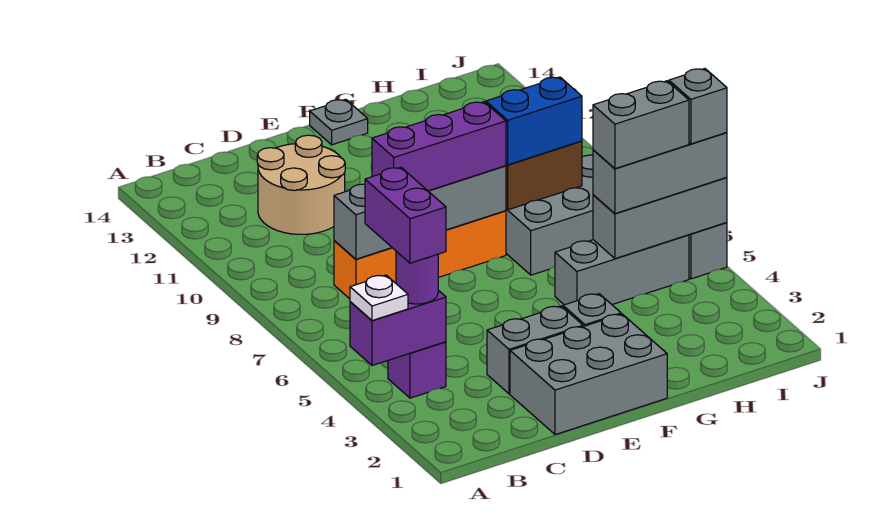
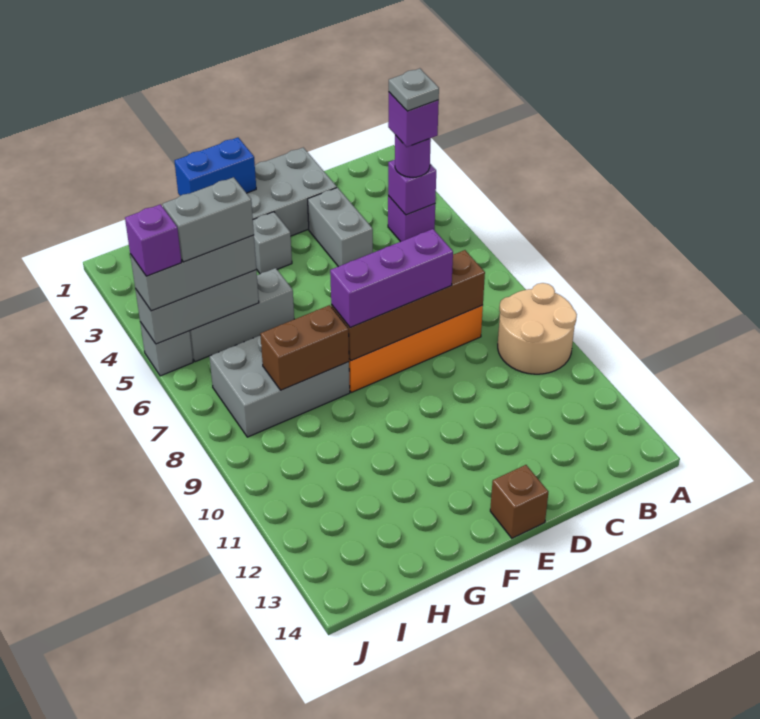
purple brick A4:B4 level 2 -> purple brick B4 level 2
white plate A4 level 3 -> none
purple brick B4:B5 level 4 -> purple brick B4 level 4
grey brick C8:F8 level 2 -> brown brick C8:F8 level 2
tan round brick C11:D12 level 1 -> tan round brick A9:B10 level 1
grey brick D3:E3 level 1 -> grey brick D3:D4 level 1
none -> brown brick E14 level 1
grey plate F14 level 1 -> grey plate B4 level 5
blue brick G8:H8 level 3 -> blue brick F1:G1 level 2
grey brick J5 level 4 -> purple brick J5 level 4

